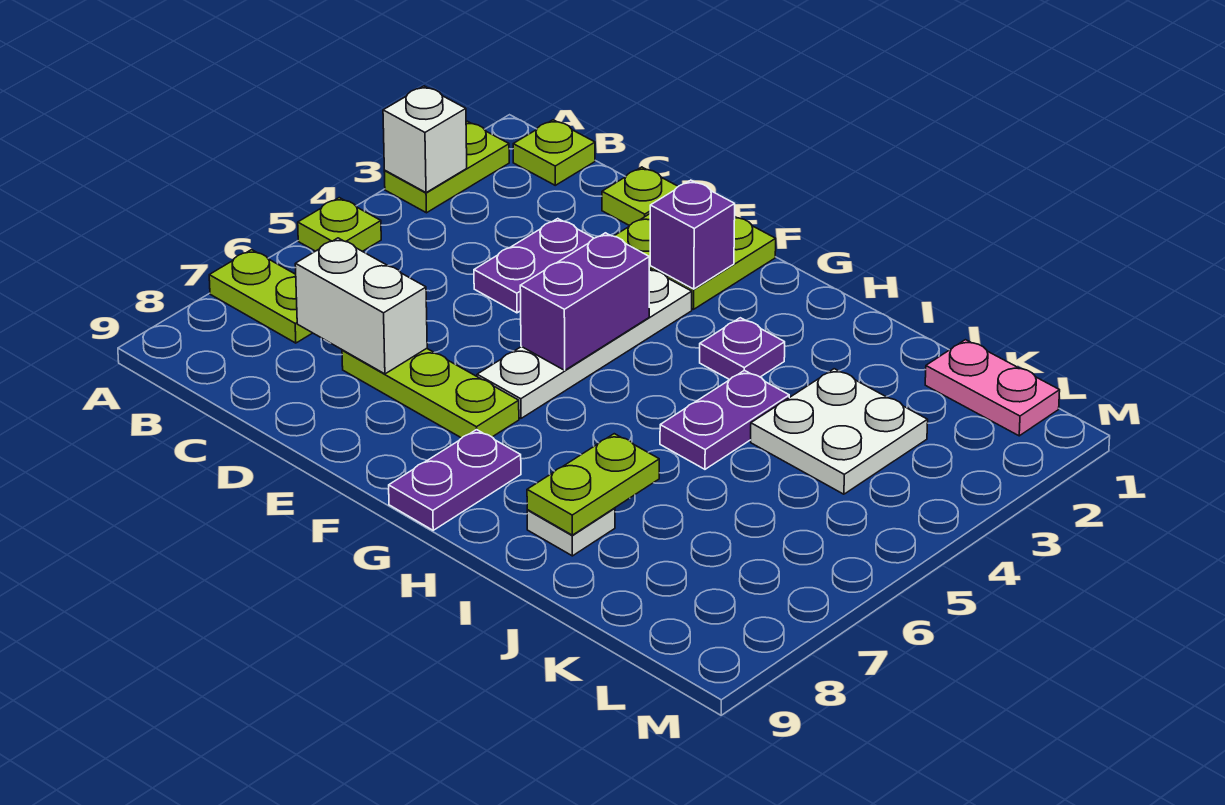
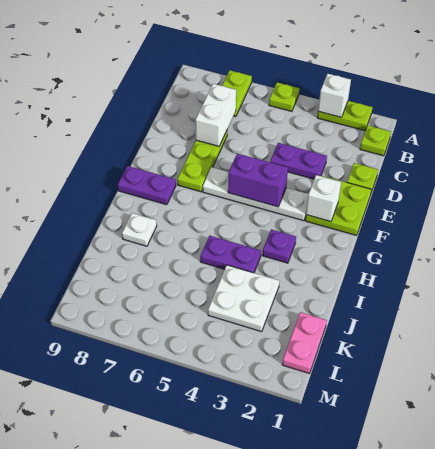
purple brick F2 level 2 -> white brick F2 level 2
lime plate I7:I8 level 2 -> none

